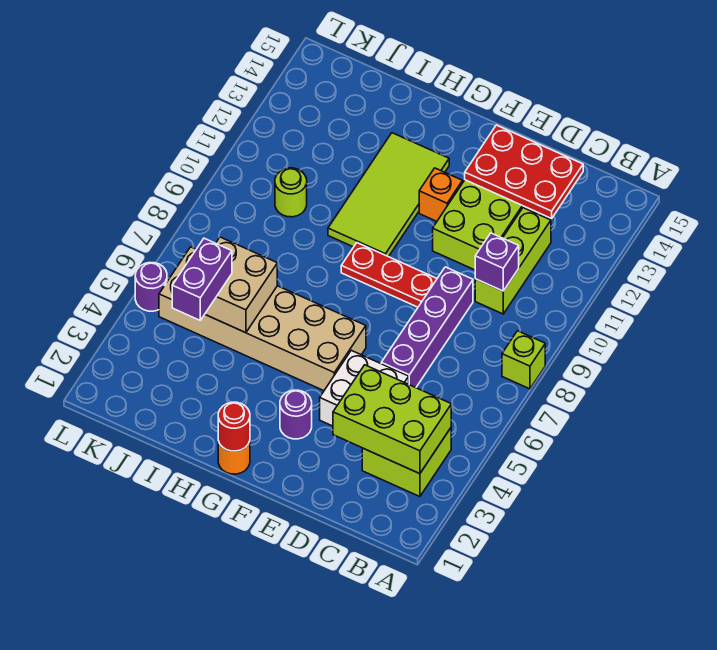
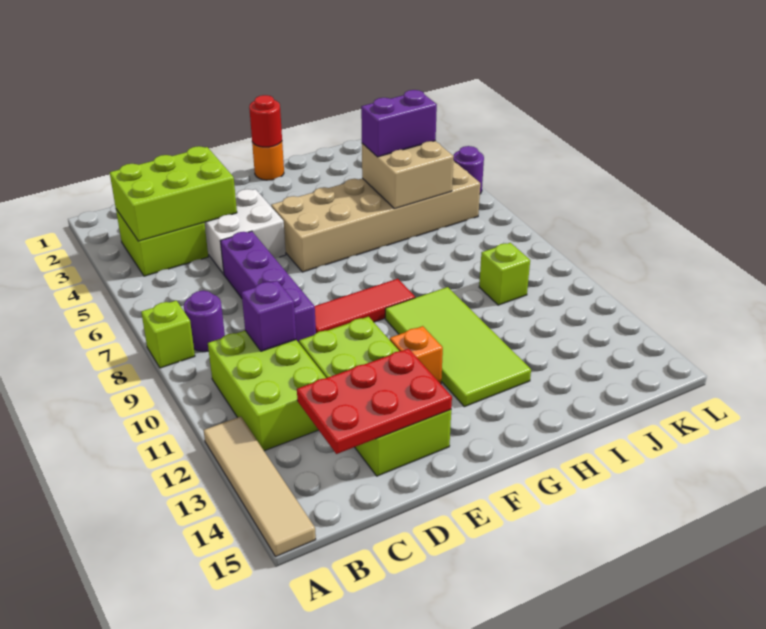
none -> tan tile A12:A15 level 1
lime brick C10:C12 level 1 -> lime brick B10:C12 level 1
red plate E9:G9 level 1 -> red tile E9:G9 level 1
purple round brick F3 level 1 -> purple round brick B8 level 1
purple brick J4:J5 level 3 -> purple brick I5:J5 level 3
lime round brick J10 level 1 -> lime brick J10 level 1

